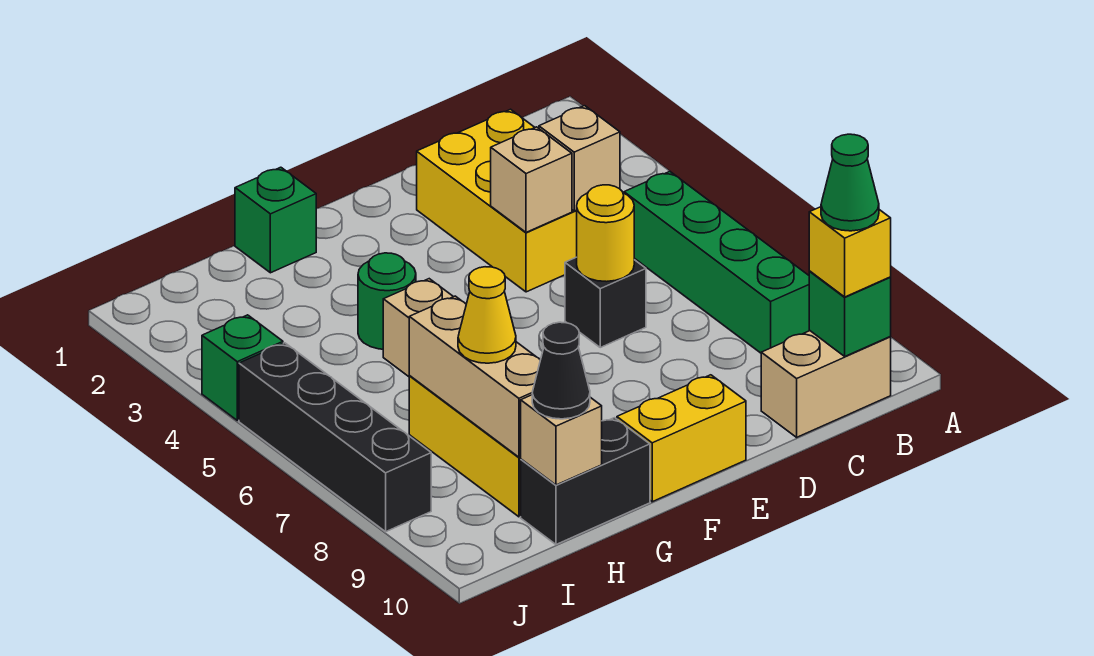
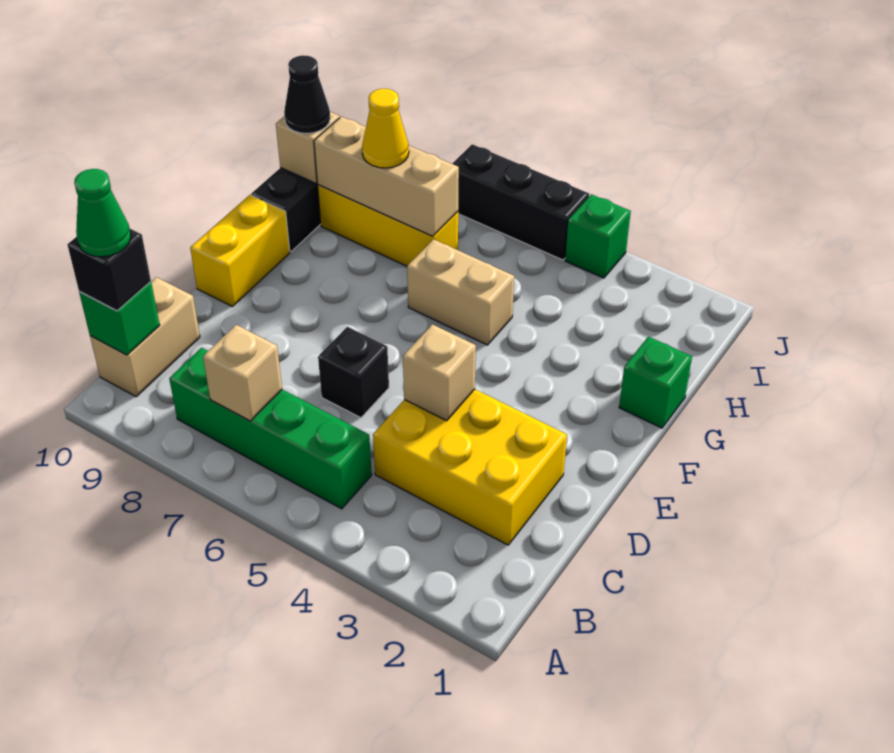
yellow brick B10 level 3 -> black brick B10 level 3
tan brick C4 level 2 -> tan brick B7 level 2
yellow round brick D6 level 2 -> none
green round brick G4 level 1 -> none
black brick J5:J8 level 1 -> black brick J5:J7 level 1

